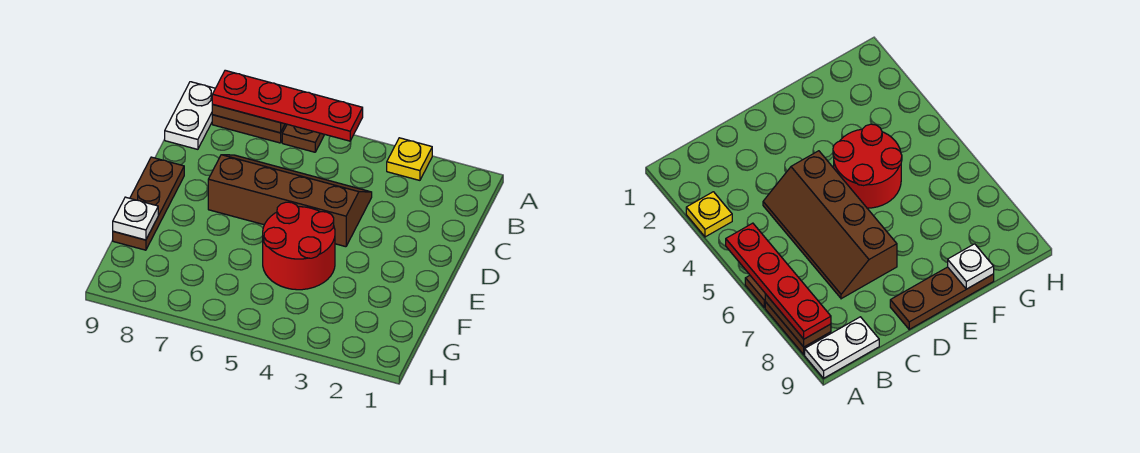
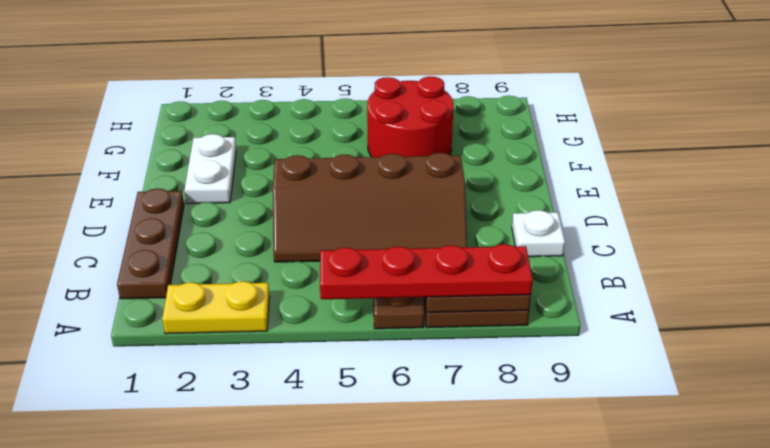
yellow plate A3 level 1 -> yellow plate A2:A3 level 1
white plate A9:B9 level 1 -> white plate E2:F2 level 1
brown plate D9:F9 level 1 -> brown plate B1:D1 level 1
red round brick E4:F5 level 1 -> red round brick F6:G7 level 1
white plate F9 level 2 -> white plate C9 level 1

